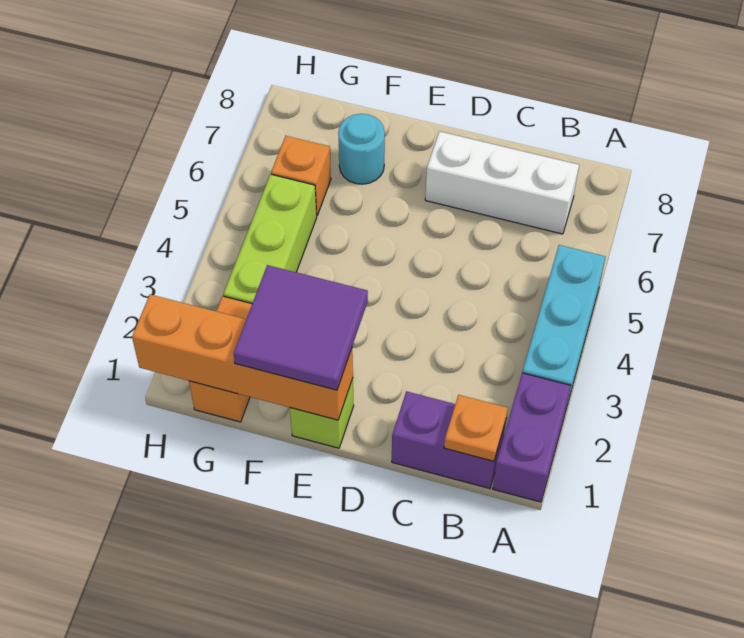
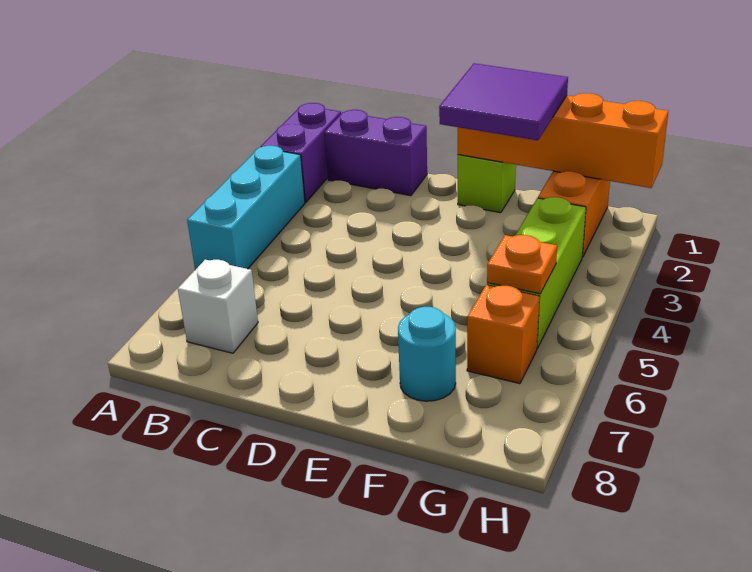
orange plate B1 level 2 -> orange plate G5 level 2
white brick B7:D7 level 1 -> white brick B7 level 1

